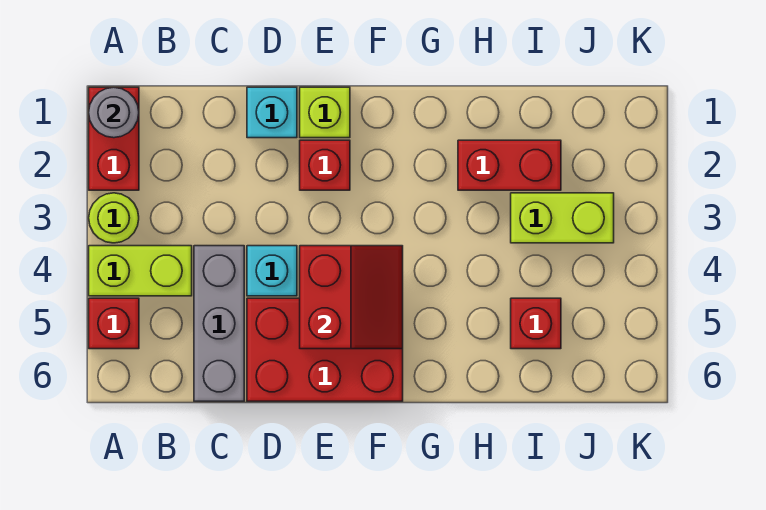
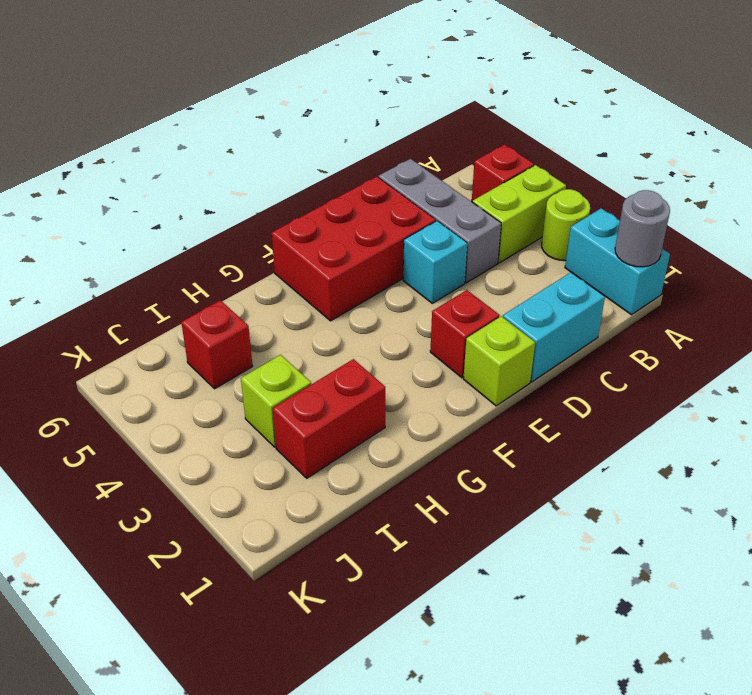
red brick A1:A2 level 1 -> cyan brick A1:A2 level 1
cyan brick D1 level 1 -> cyan brick C1:D1 level 1
red slope E4:F5 level 2 top E -> none
lime brick I3:J3 level 1 -> lime brick I3 level 1

